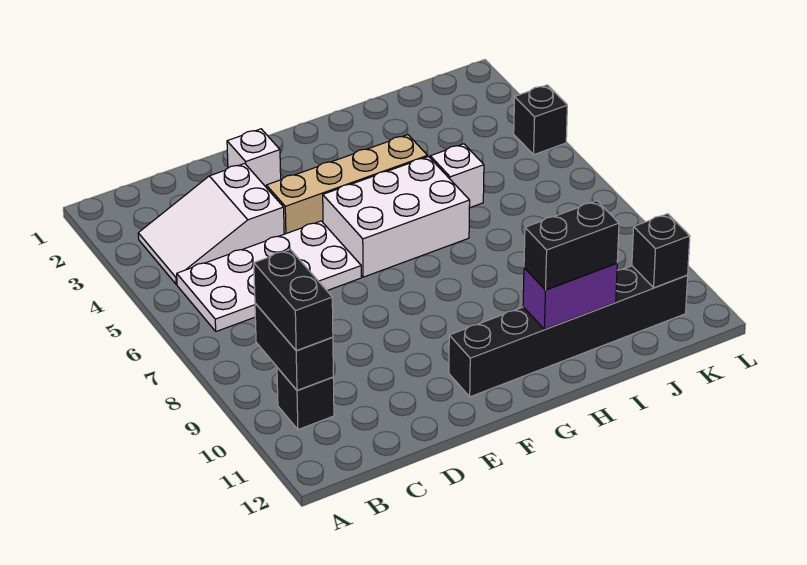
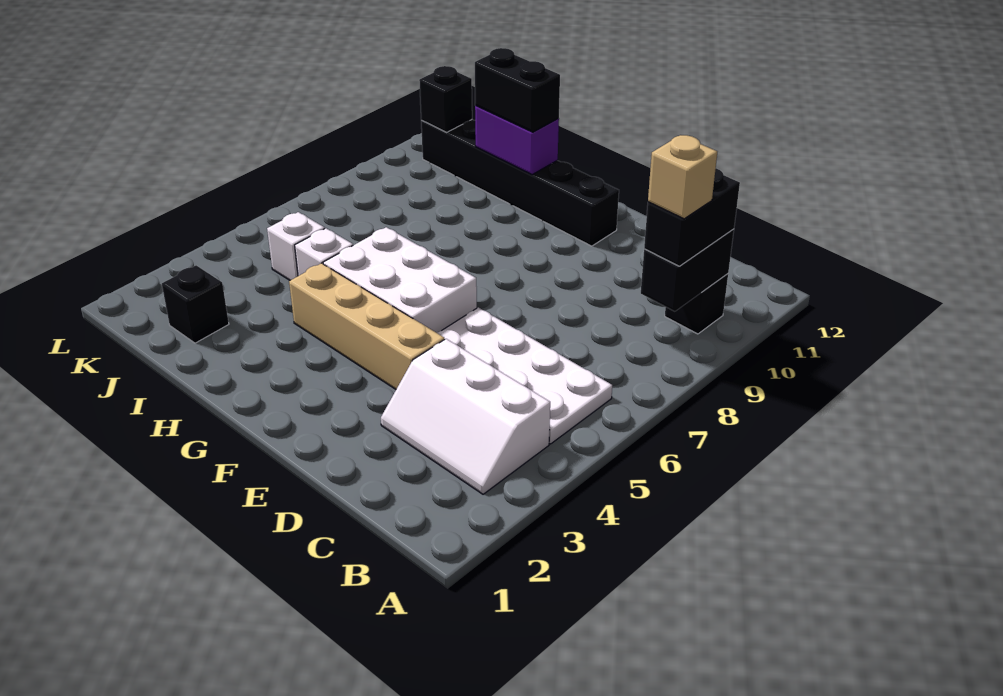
white slope B3:D4 level 1 top D -> white slope B3:D4 level 1 top 4
none -> tan brick B9 level 4
white brick E2 level 1 -> white brick J5 level 1
black brick L4 level 1 -> black brick J2 level 1

